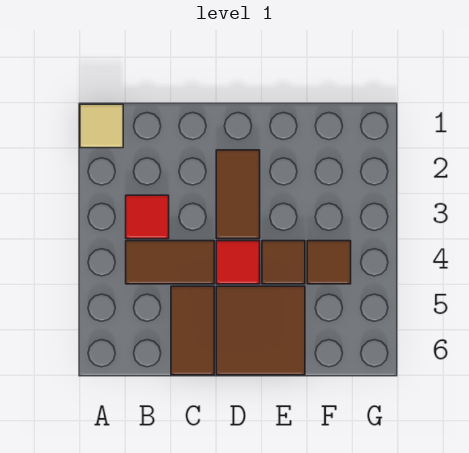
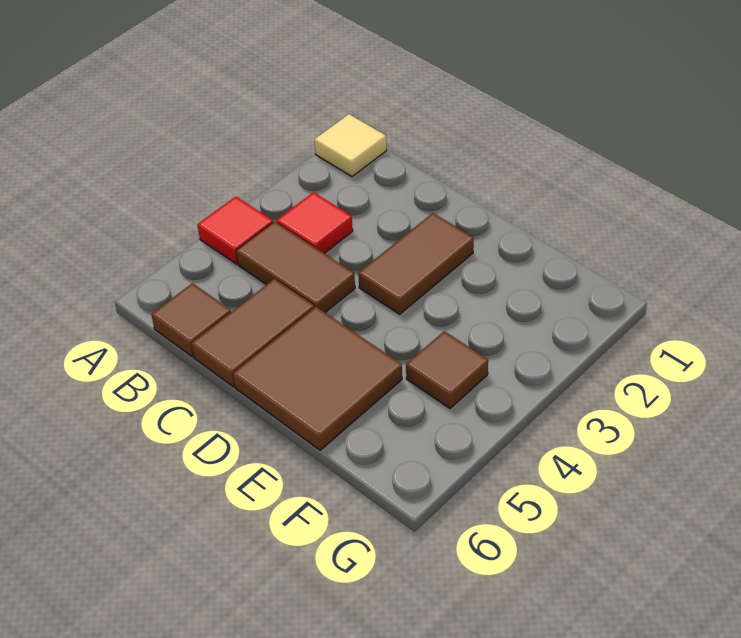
red tile D4 level 1 -> red tile A4 level 1
brown tile E4 level 1 -> brown tile B6 level 1

